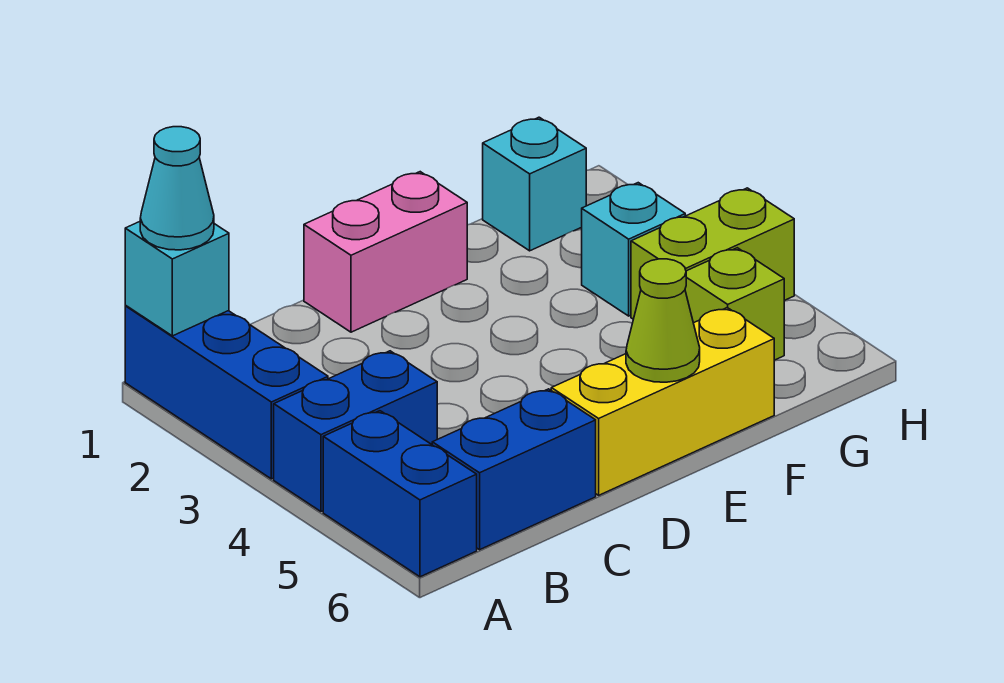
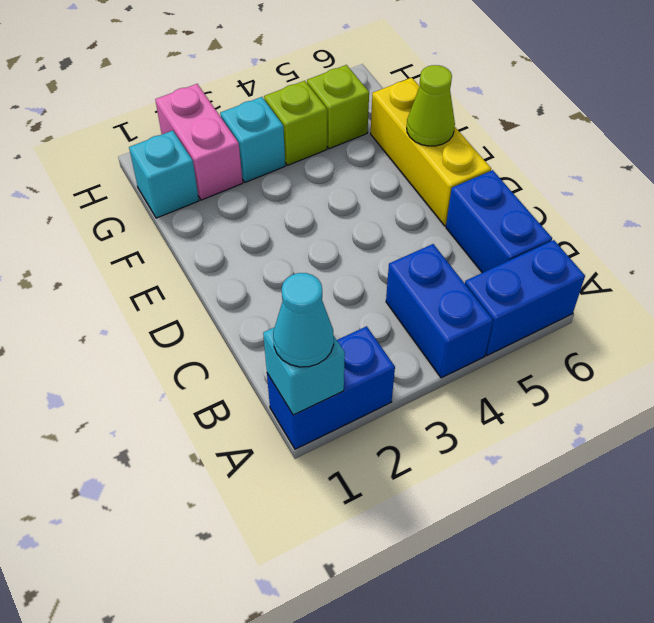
blue brick A1:A3 level 1 -> blue brick A1:A2 level 1
pink brick D1:E1 level 1 -> pink brick G2:H2 level 1
lime brick G4:H4 level 1 -> lime brick G4 level 1

